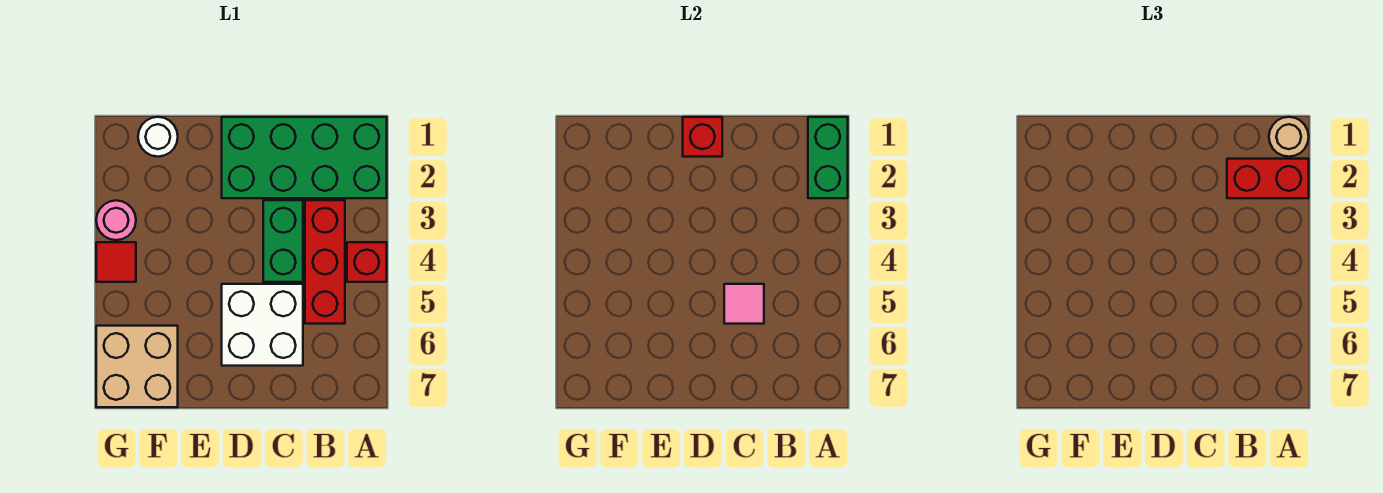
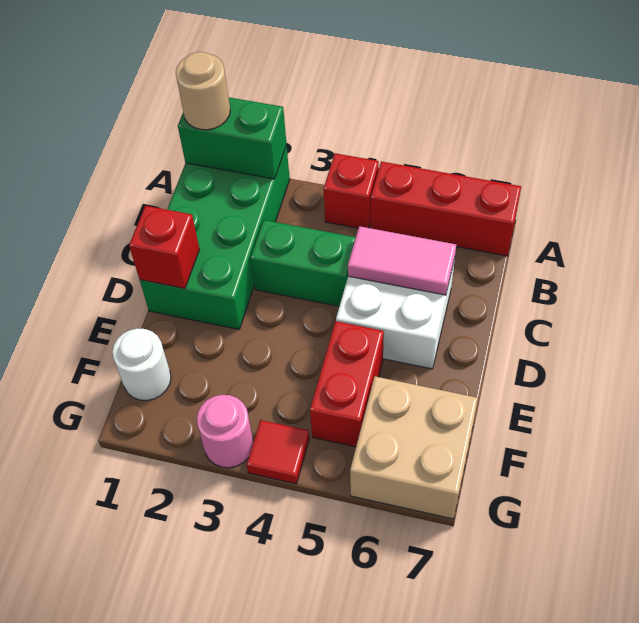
red brick A2:B2 level 3 -> red brick E5:F5 level 1
red brick B3:B5 level 1 -> red brick A5:A7 level 1
pink tile C5 level 2 -> pink tile C5:C6 level 2

